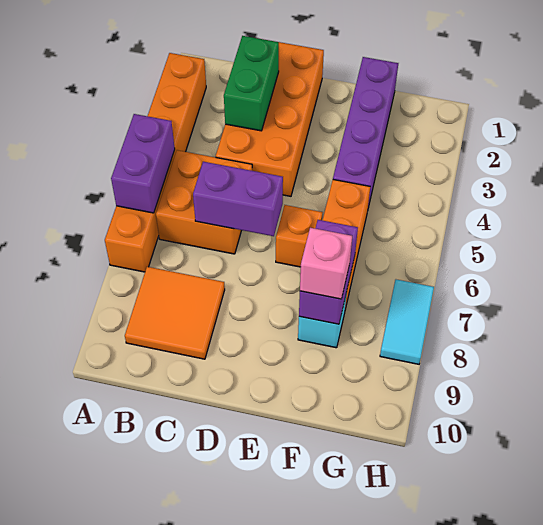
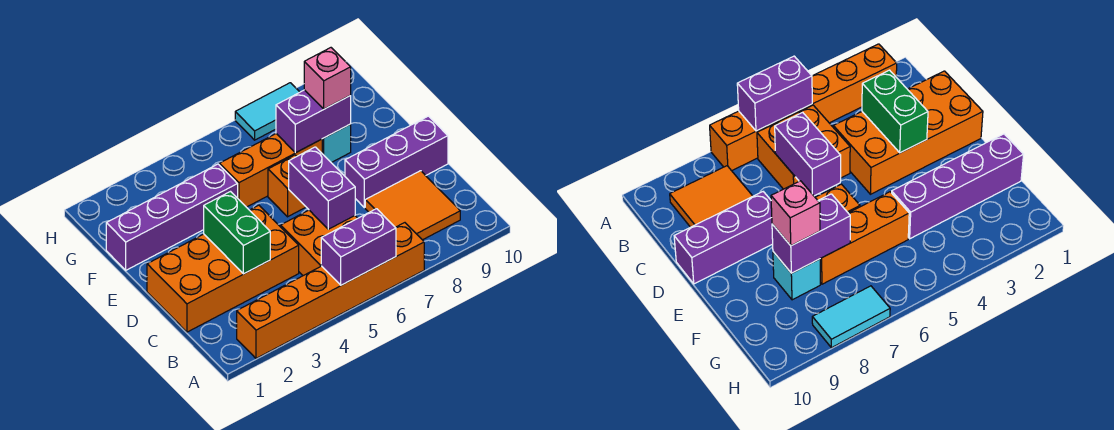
green brick C2:C3 level 2 -> green brick C3:D3 level 2
none -> purple brick D8:D10 level 1

